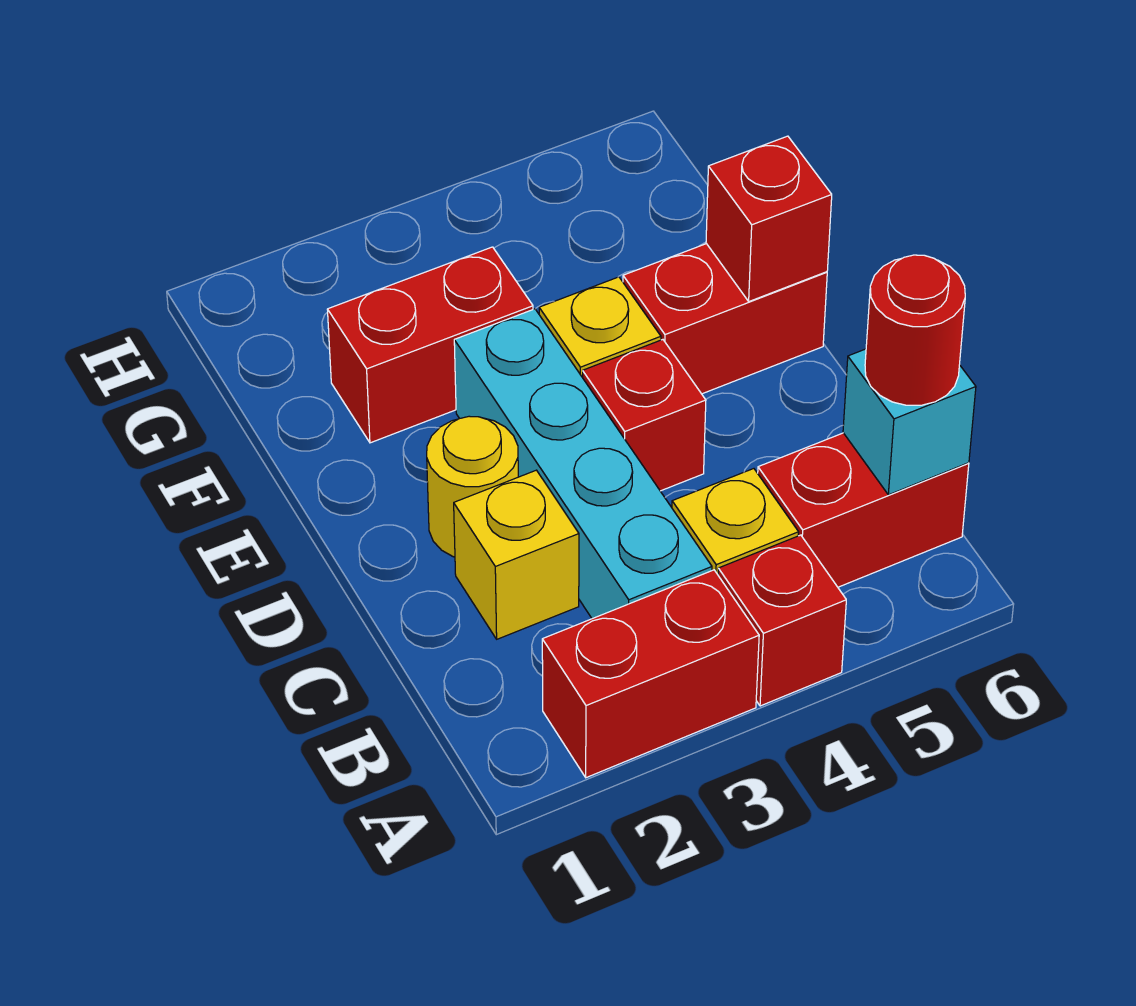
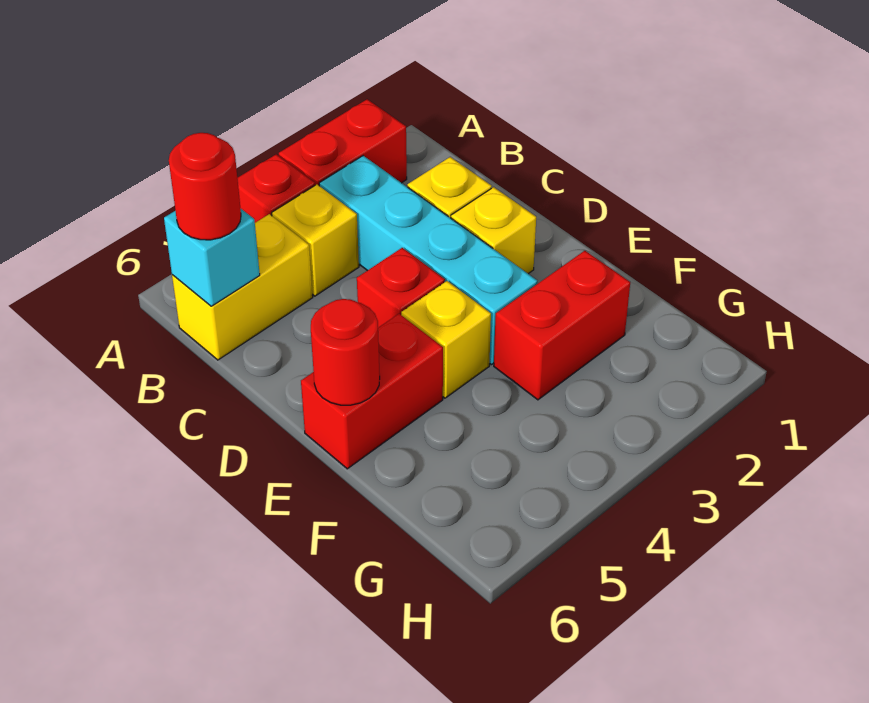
red brick B5:B6 level 1 -> yellow brick B5:B6 level 1
yellow round brick D2 level 1 -> yellow brick D2 level 1
red brick E6 level 2 -> red round brick E6 level 2

